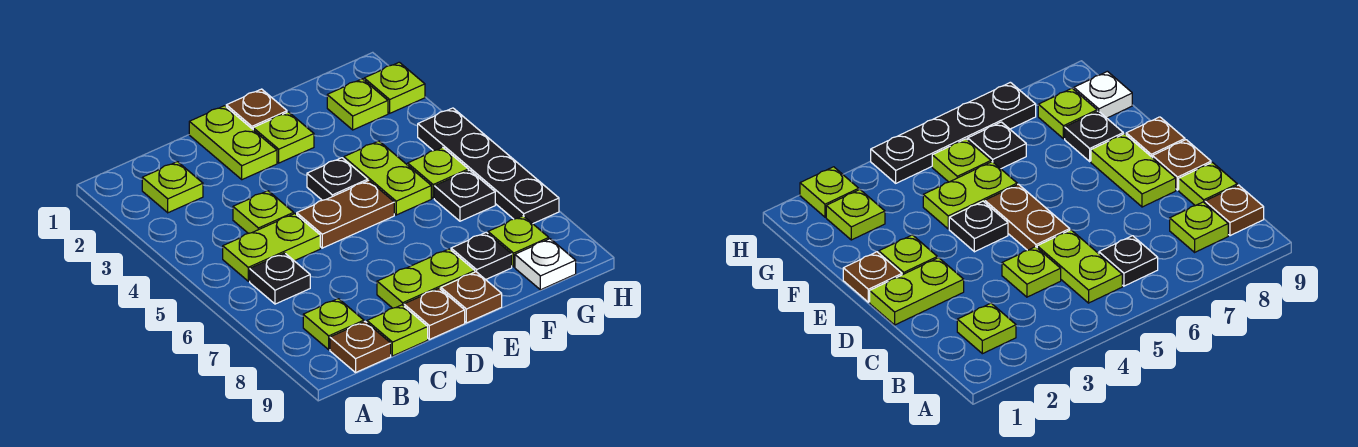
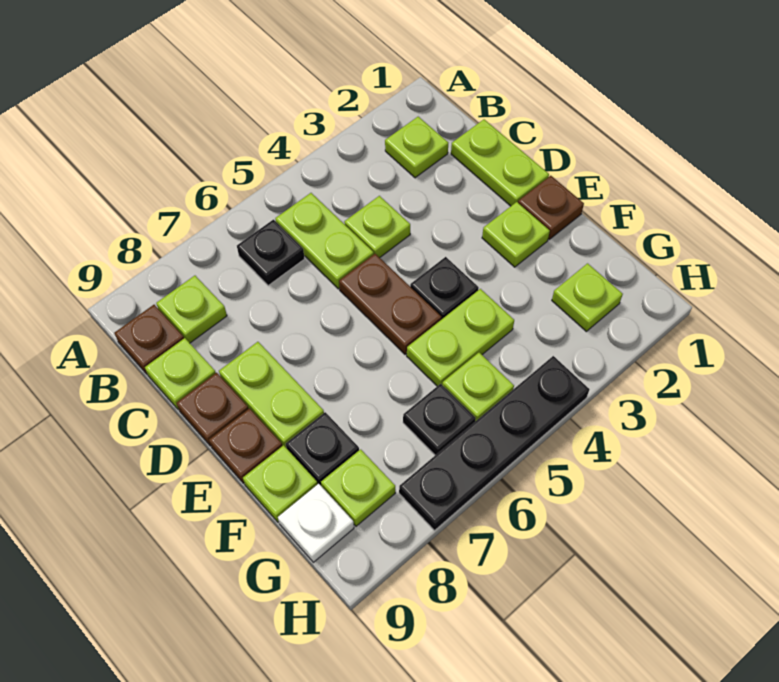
lime plate D1:D2 level 1 -> lime plate C1:D1 level 1
lime plate H2 level 1 -> lime plate F9 level 1

